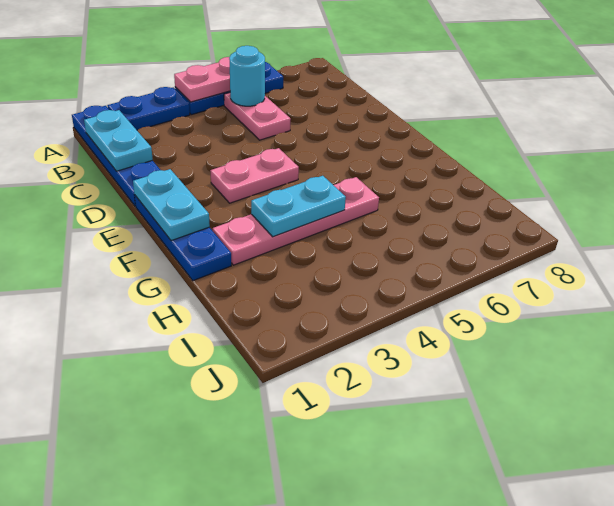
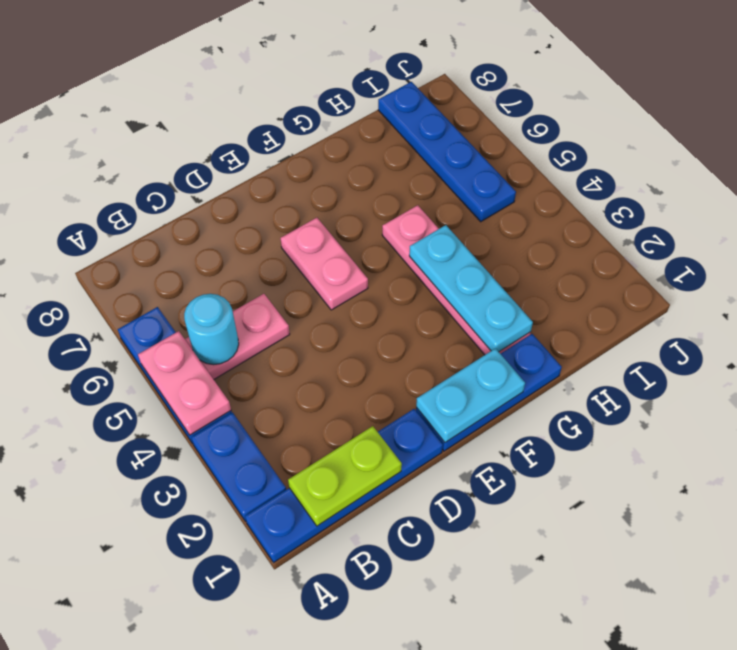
cyan plate B1:C1 level 2 -> lime plate B1:C1 level 2
pink plate E3:E4 level 1 -> pink plate E5:E6 level 1
cyan plate G3:G4 level 2 -> cyan plate G2:G4 level 2
none -> blue plate I5:I8 level 1

